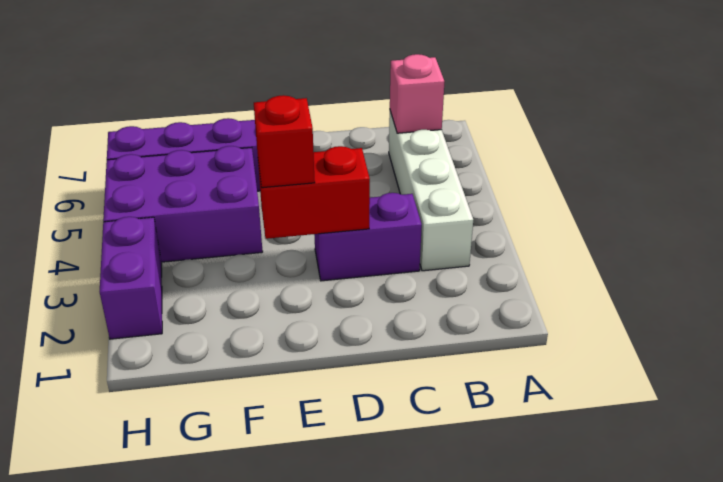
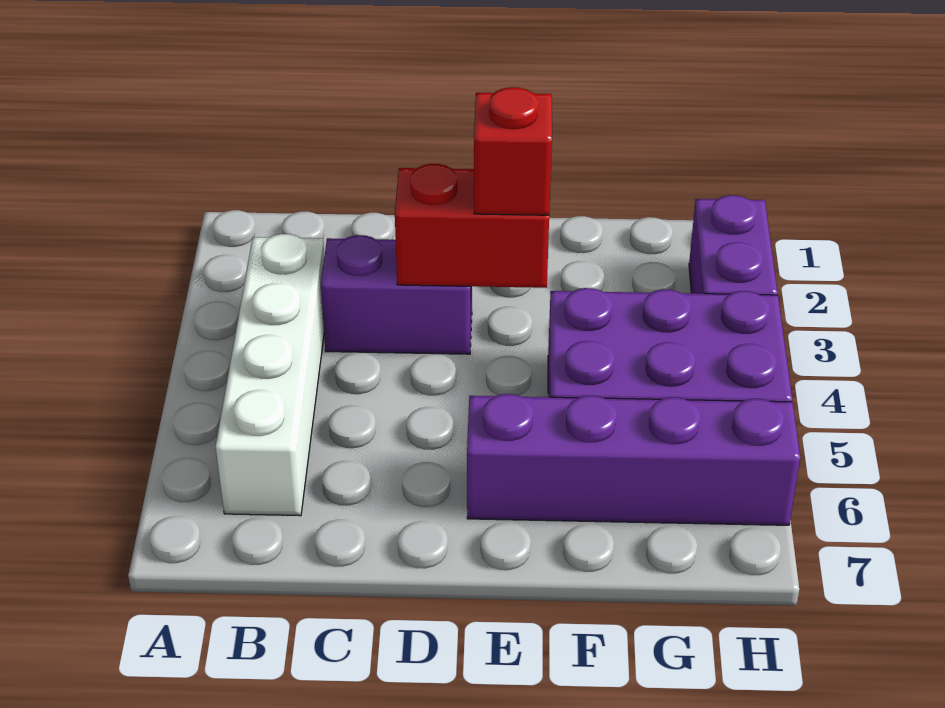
pink brick B6 level 2 -> none

